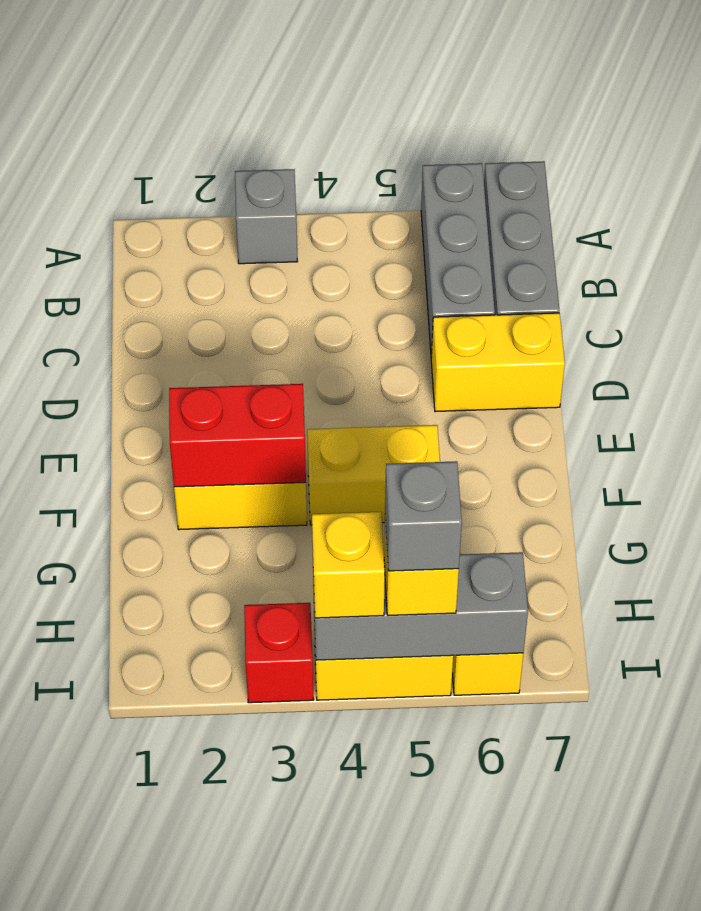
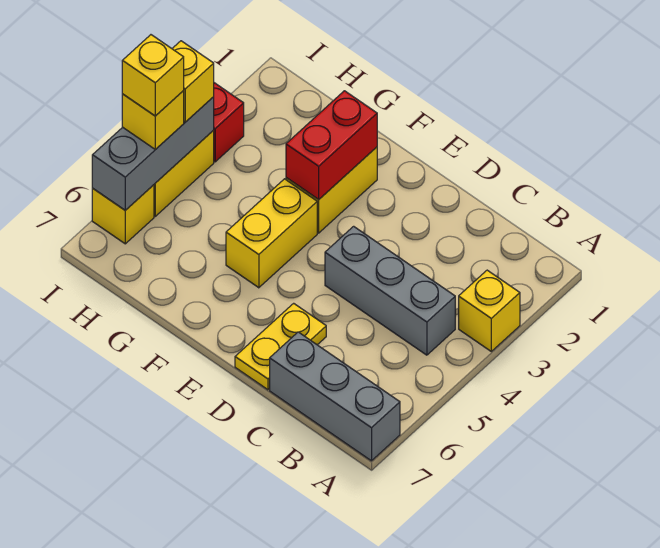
grey brick A3 level 1 -> yellow brick A3 level 1
grey brick A6:C6 level 1 -> grey brick B4:D4 level 1
yellow brick D6:D7 level 1 -> yellow plate D6:D7 level 1
grey brick I5 level 4 -> yellow brick I5 level 4

